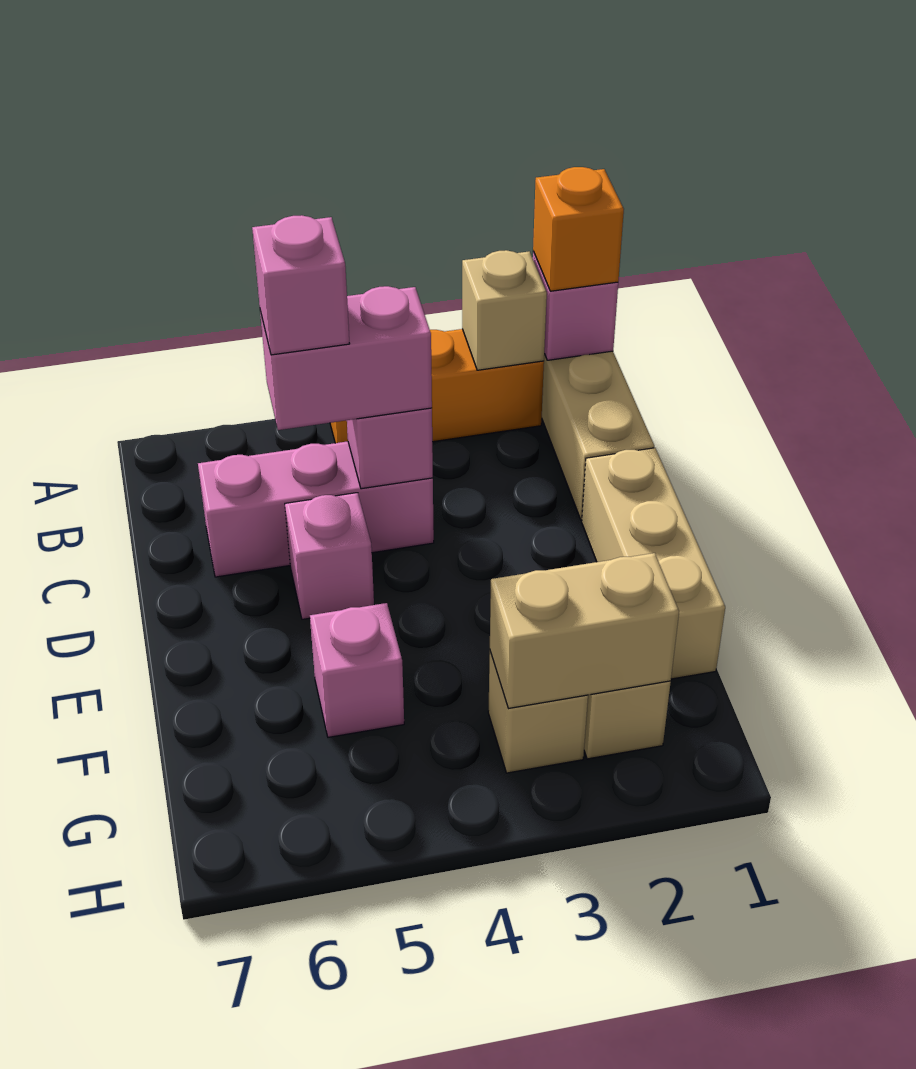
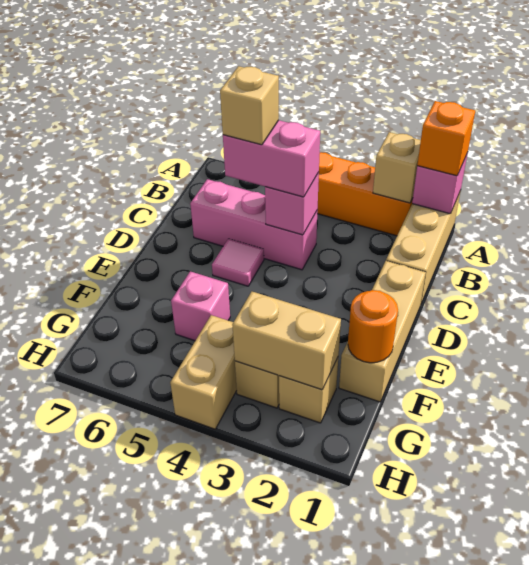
pink brick C5 level 4 -> tan brick C5 level 4
pink brick D5 level 1 -> pink tile D5 level 1
none -> orange round brick F1 level 2
none -> tan brick G4:H4 level 1

